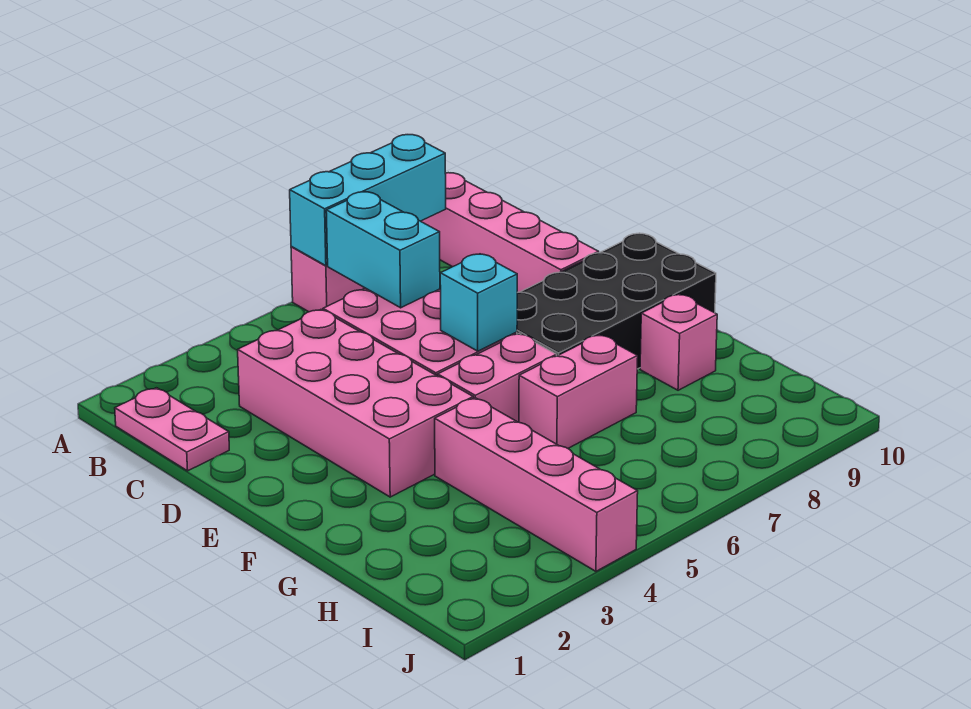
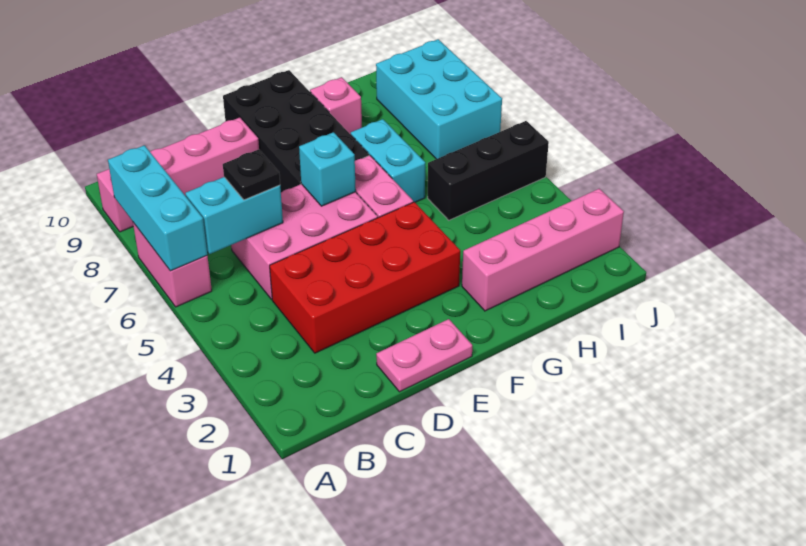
pink plate B1:C1 level 1 -> pink plate D1:E1 level 1
pink brick C3:F4 level 1 -> red brick C3:F4 level 1
none -> black plate C6 level 3
pink brick G4:J4 level 1 -> pink brick G2:J2 level 1
pink brick G6:G7 level 1 -> cyan brick G6:G7 level 1
none -> black brick H5:J5 level 1
none -> cyan brick I7:J9 level 1

